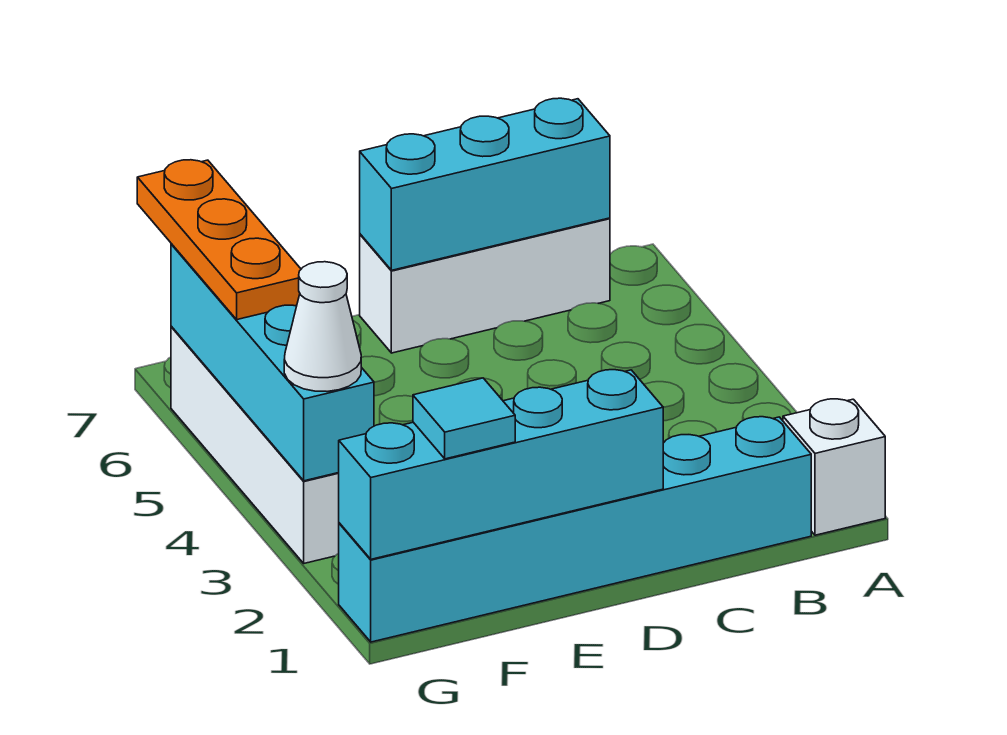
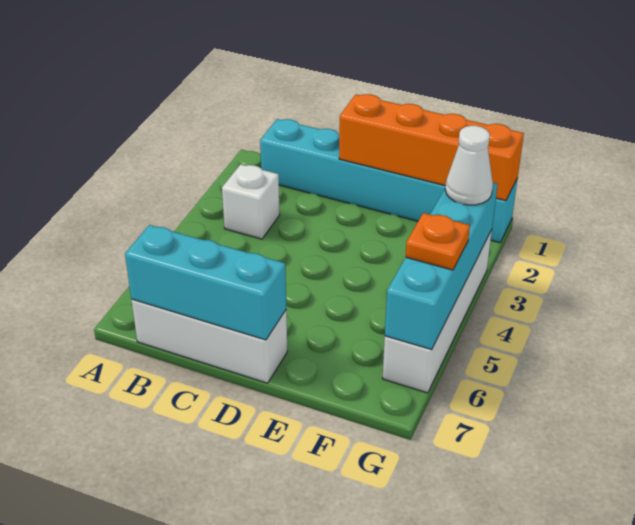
white brick A1 level 1 -> white brick B3 level 1
cyan brick D1:G1 level 2 -> orange brick D1:G1 level 2
cyan tile F1 level 3 -> none
orange plate G5:G7 level 3 -> orange plate G5 level 3

